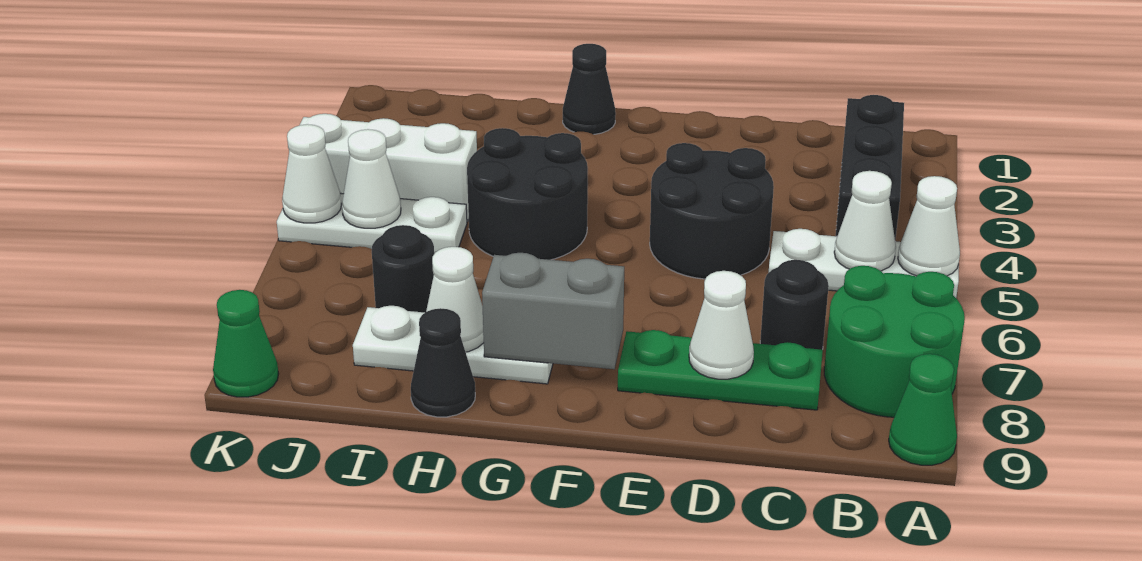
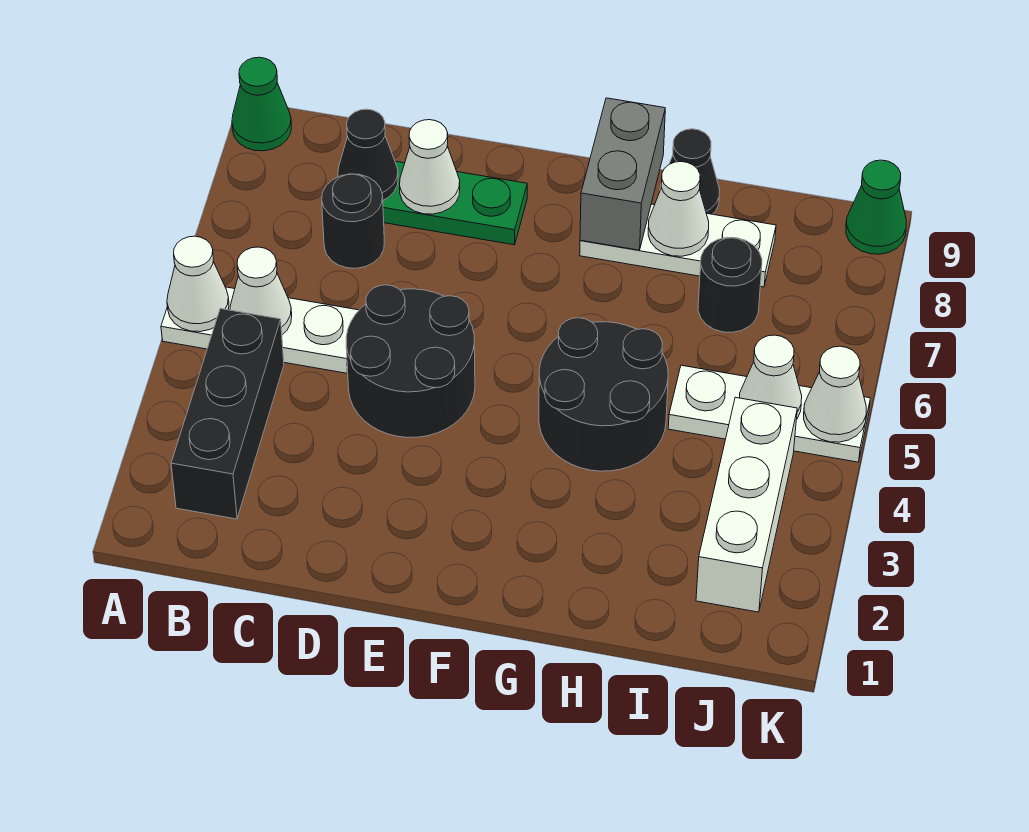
green round brick A7:B8 level 1 -> none
grey brick F8:G8 level 2 -> grey brick G8:G9 level 2
black cone G1 level 1 -> black cone C8 level 2
white brick I4:K4 level 1 -> white brick J2:J4 level 1

